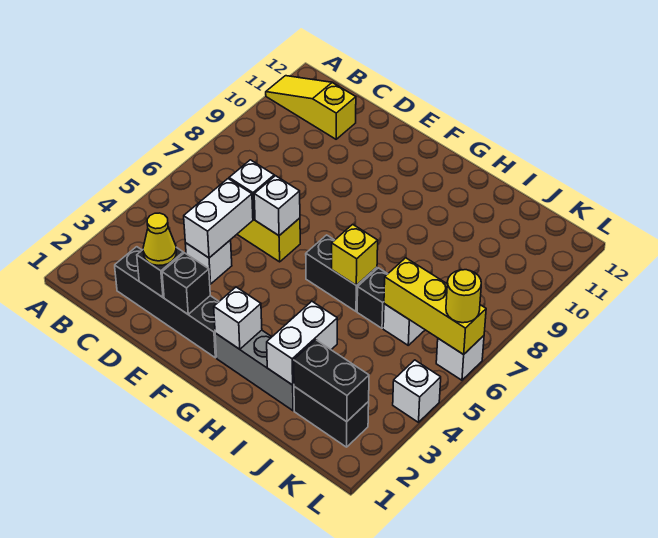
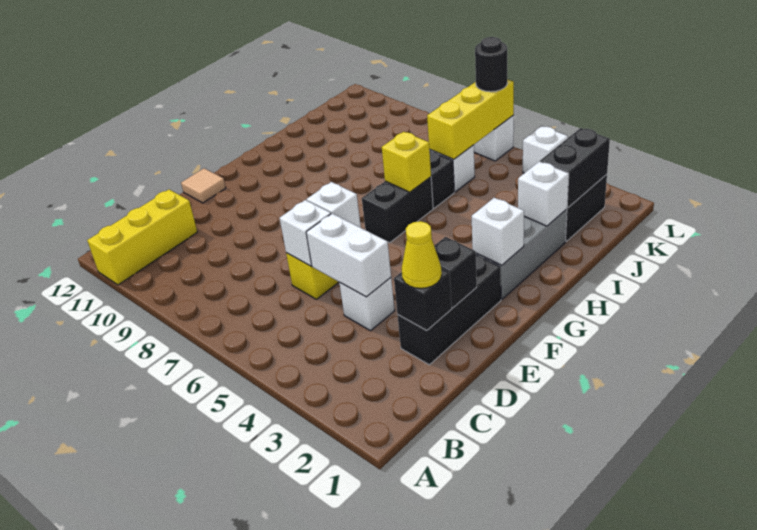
yellow slope A11:C11 level 1 top C -> yellow brick A11:C11 level 1
black brick C2:F2 level 1 -> black brick D2:F2 level 1
none -> tan tile E12 level 1
white brick I2:I3 level 2 -> white brick I2 level 2
yellow round brick L6 level 3 -> black round brick L6 level 3

